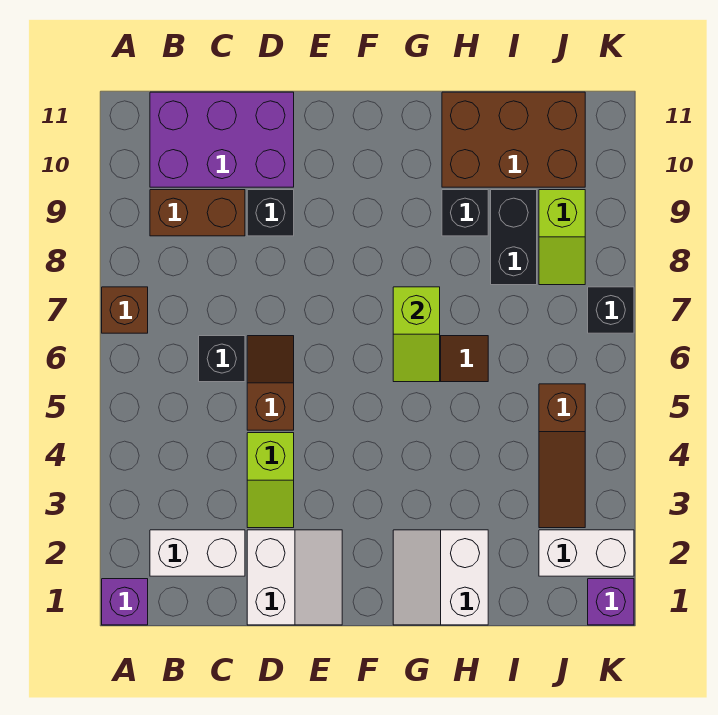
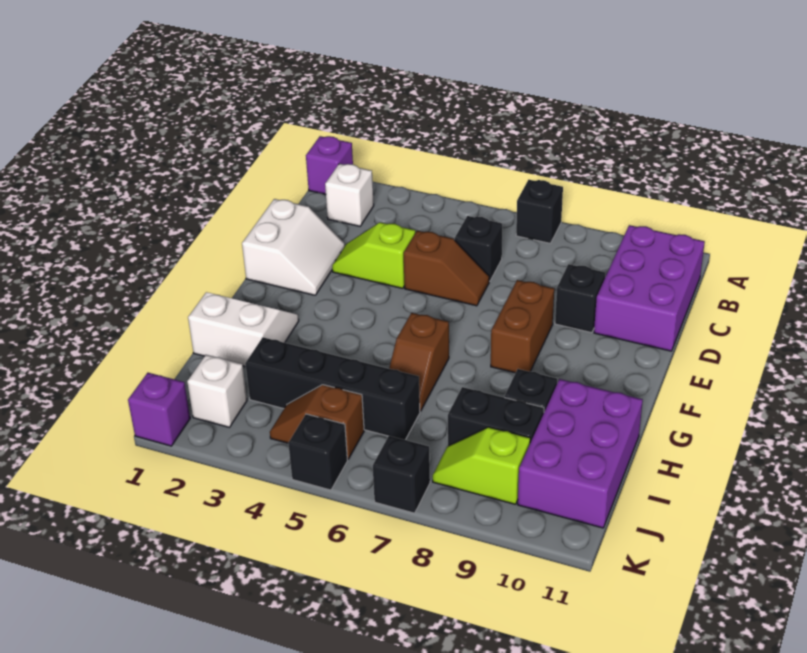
brown brick A7 level 1 -> black brick A7 level 1
white brick B2:C2 level 1 -> white brick B2 level 1
brown brick B9:C9 level 1 -> brown brick E8:F8 level 1
white slope D1:E2 level 1 top D -> white slope D1:E2 level 1 top 1
lime slope G6:G7 level 2 top 7 -> none
brown brick H10:J11 level 1 -> purple brick H10:J11 level 1
none -> black brick I3:I6 level 1
white brick J2:K2 level 1 -> white brick J2 level 1
brown slope J3:J5 level 1 top 5 -> brown slope J4:J5 level 1 top 5
none -> black brick K5 level 1

